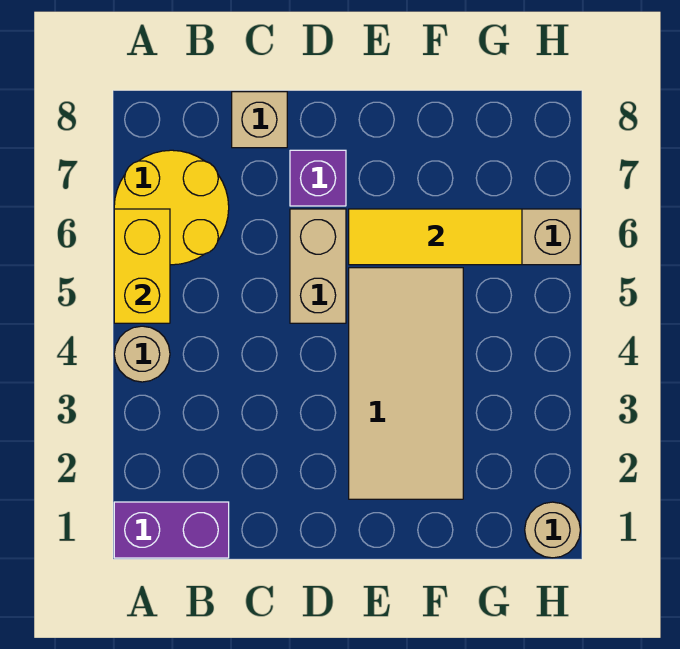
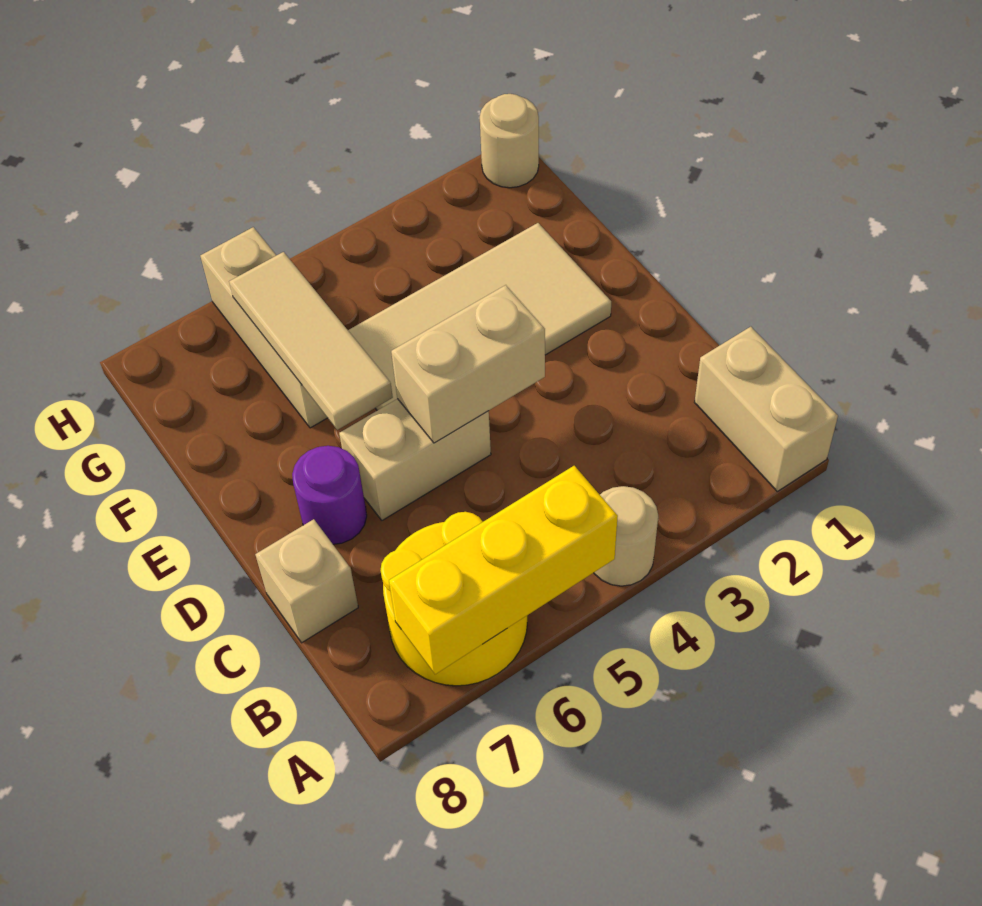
purple brick A1:B1 level 1 -> tan brick A1:B1 level 1
yellow brick A5:A6 level 2 -> yellow brick A5:A7 level 2
none -> tan brick D4:D5 level 2
purple brick D7 level 1 -> purple round brick D7 level 1
yellow tile E6:G6 level 2 -> tan tile E6:G6 level 2

